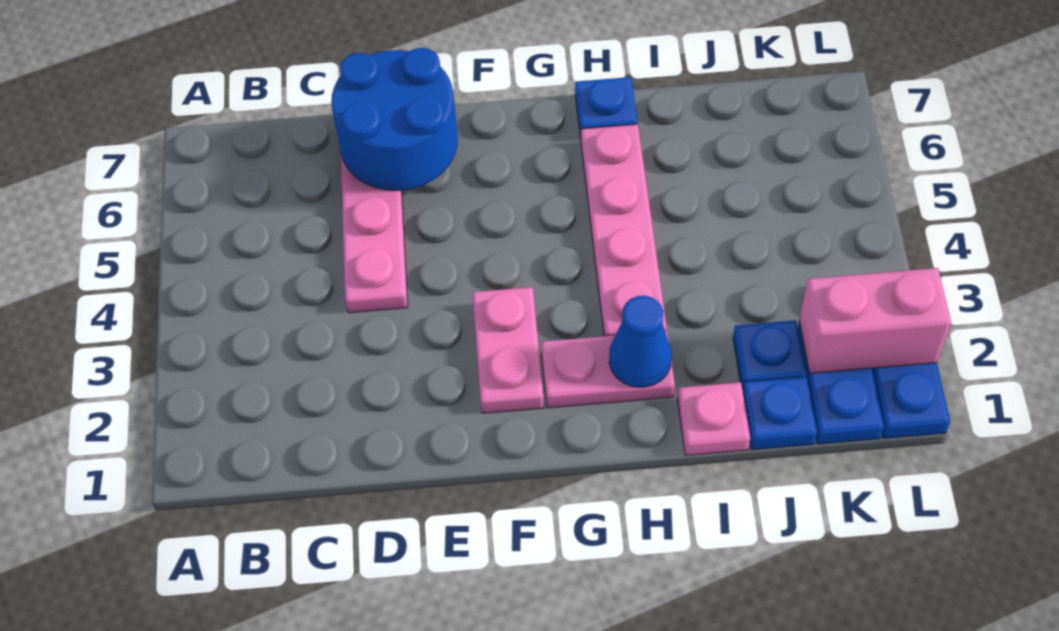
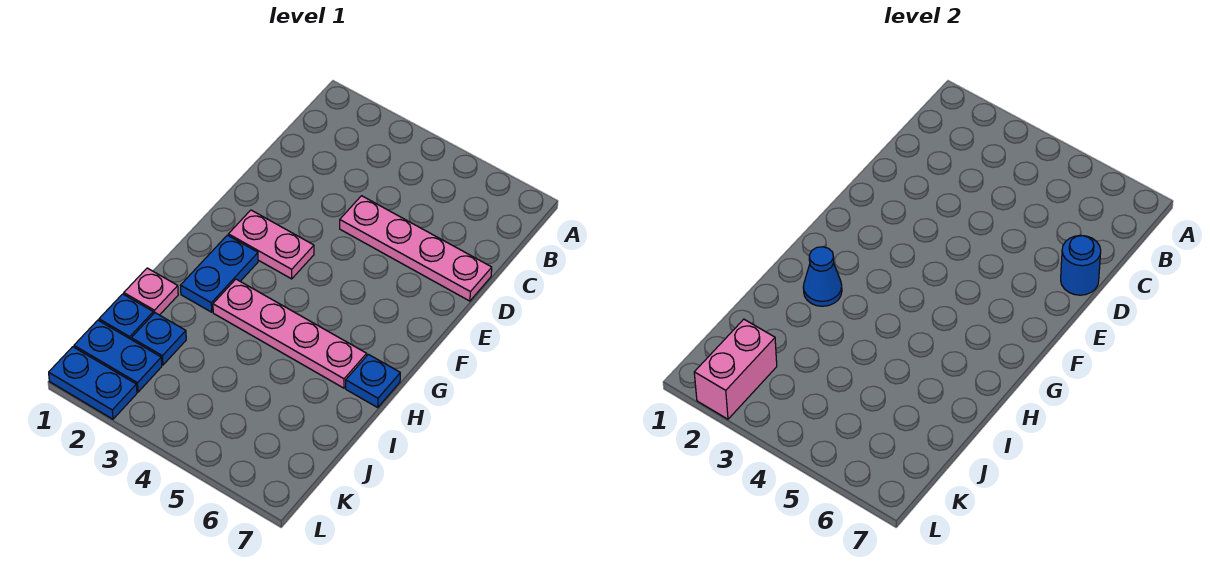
blue round brick D6:E7 level 2 -> blue round brick D7 level 2
pink plate G2:H2 level 1 -> blue plate G2:H2 level 1

